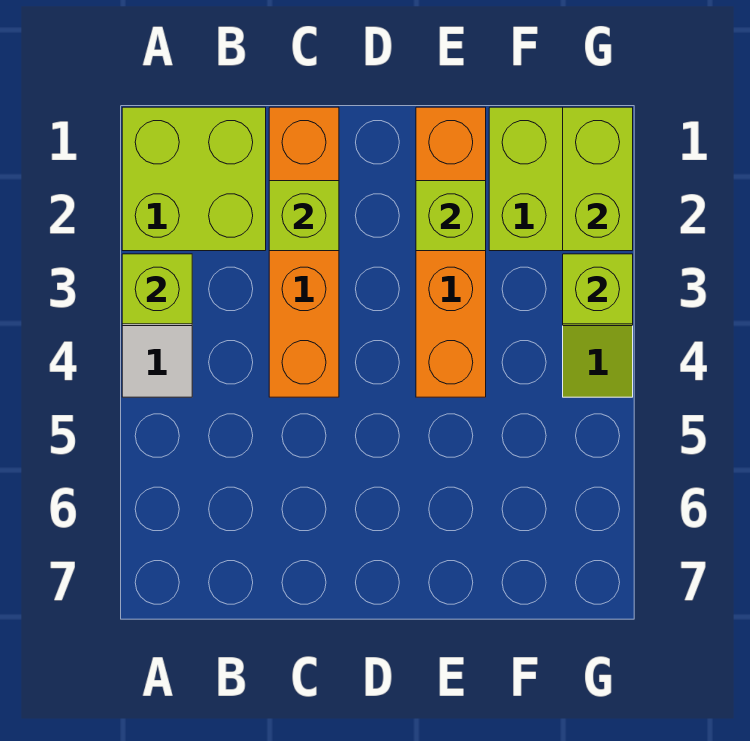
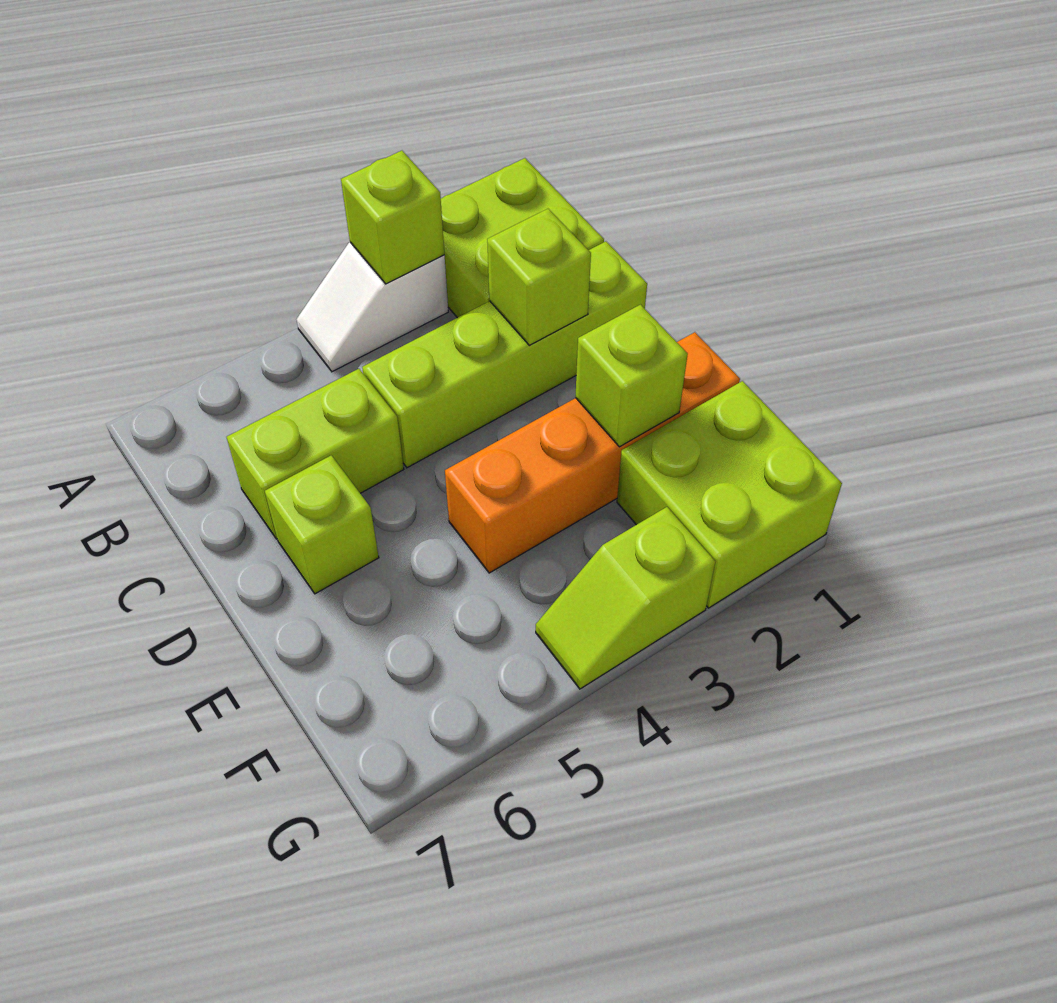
orange brick C1:C4 level 1 -> lime brick C1:C4 level 1
lime brick G1:G2 level 2 -> lime brick C5:C6 level 1
lime brick G3 level 2 -> lime brick D6 level 1

